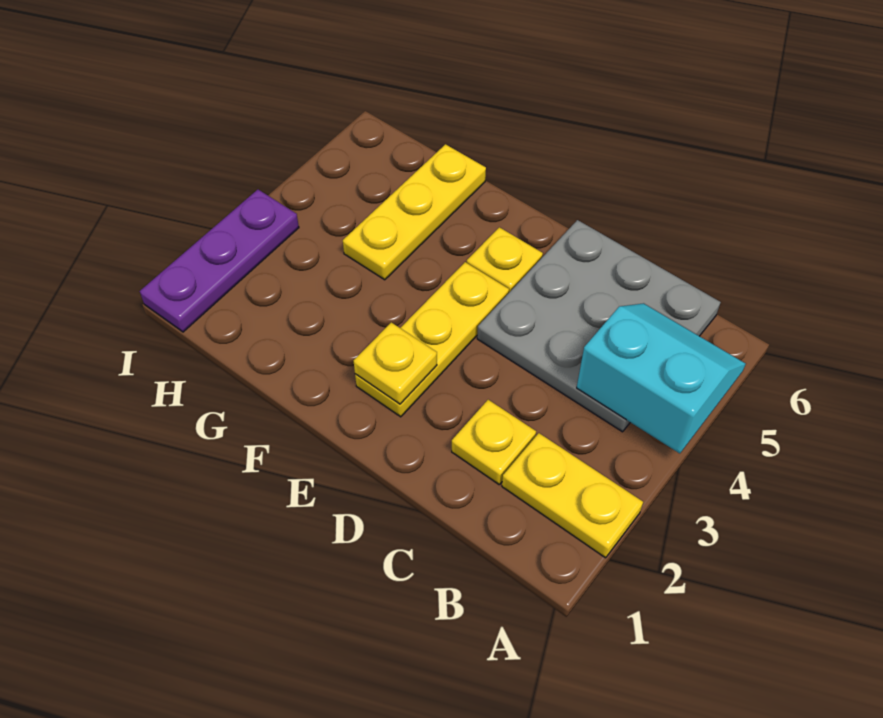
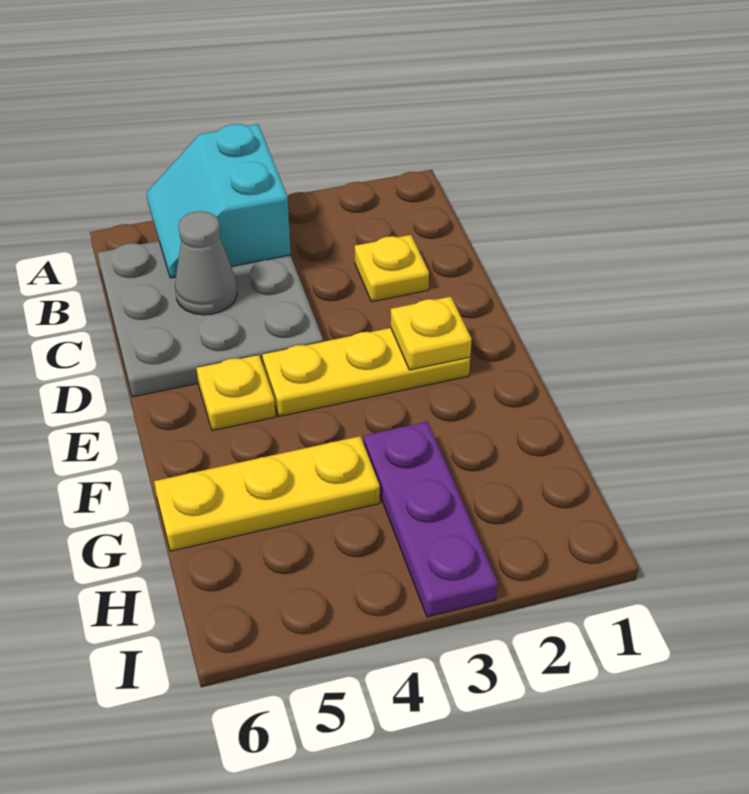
yellow plate A2:B2 level 1 -> none
none -> grey cone C5 level 2
purple plate I1:I3 level 1 -> purple plate G3:I3 level 1

